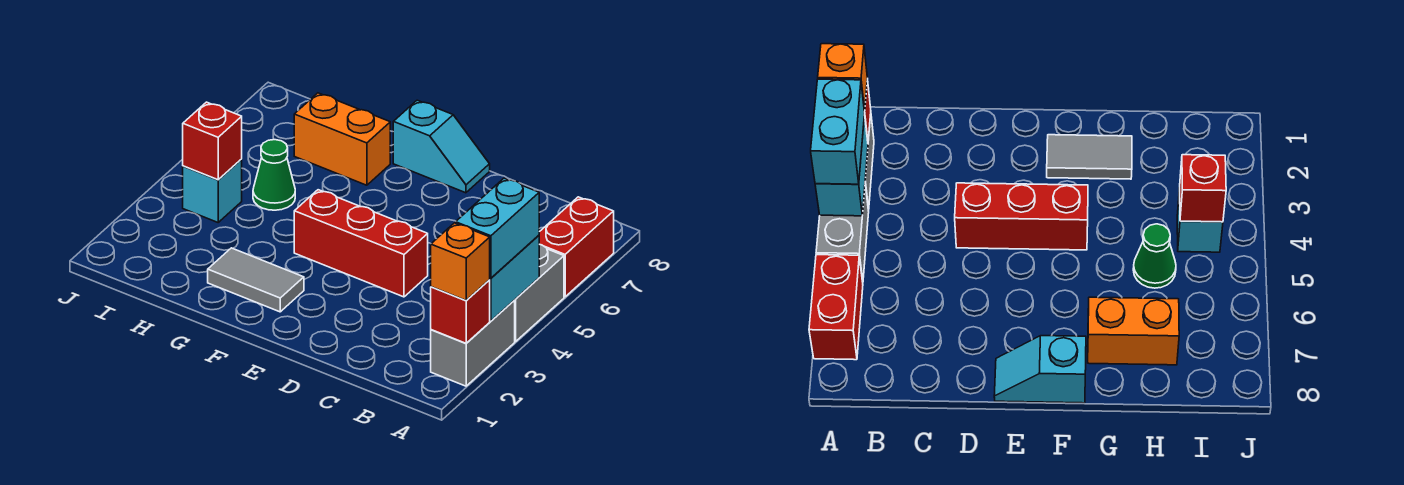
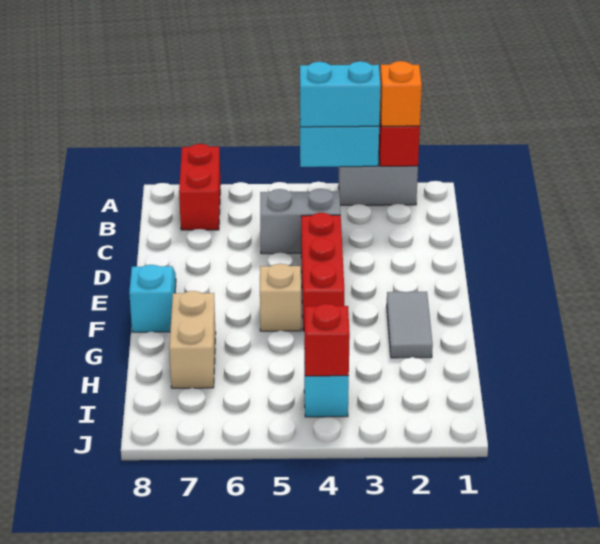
grey brick A4:A5 level 1 -> grey brick C4:C5 level 1
red brick A6:A7 level 1 -> red brick A7:B7 level 1
none -> tan brick F5 level 1
orange brick G7:H7 level 1 -> tan brick G7:H7 level 1
green cone H5 level 1 -> none

